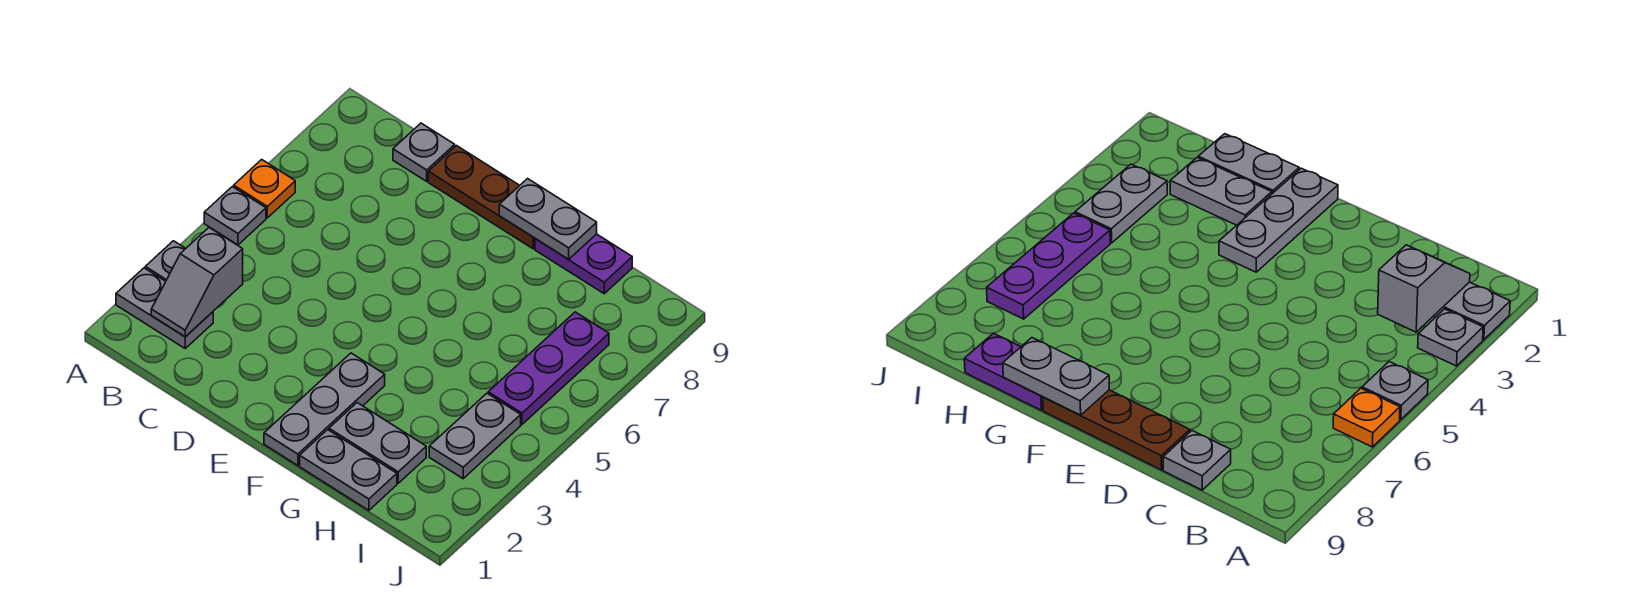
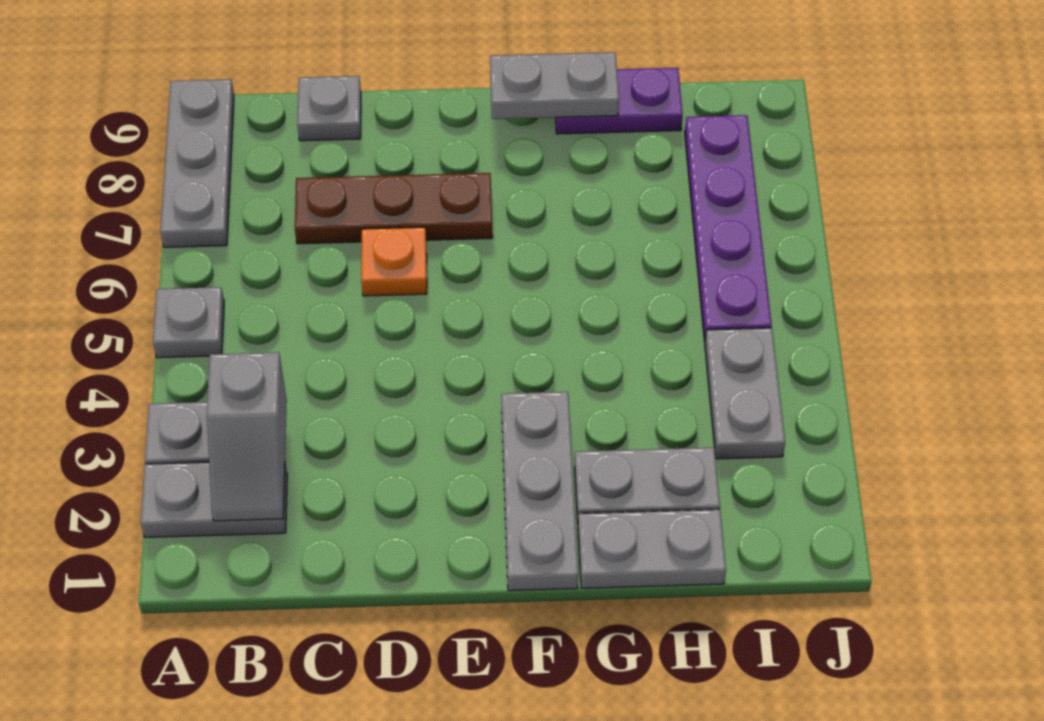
orange plate A6 level 1 -> orange plate D6 level 1
none -> grey plate A7:A9 level 1
brown plate D9:F9 level 1 -> brown plate C7:E7 level 1
purple plate I5:I7 level 1 -> purple plate I5:I8 level 1

